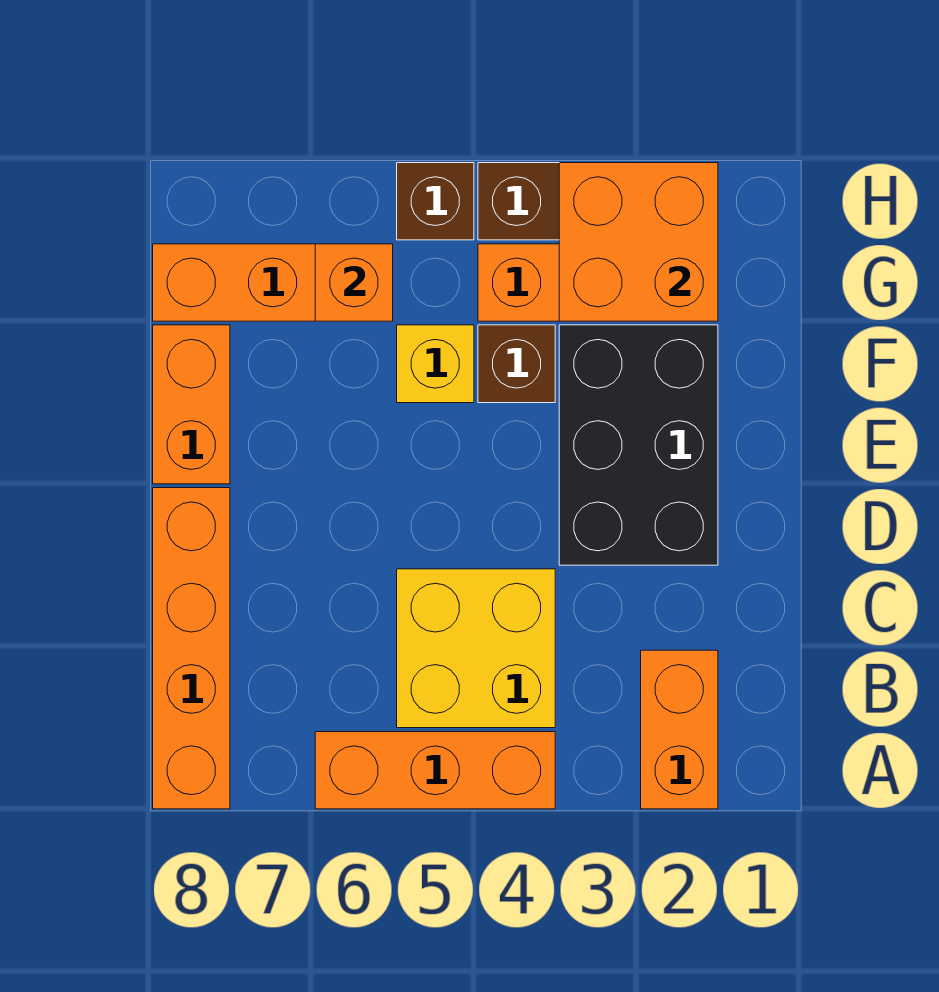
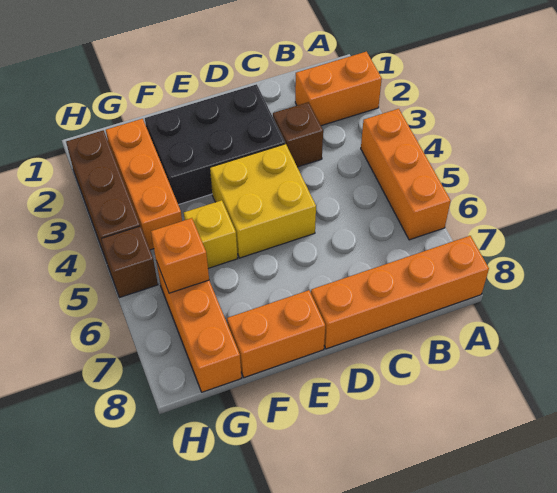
yellow brick B4:C5 level 1 -> yellow brick D4:E5 level 1
brown brick F4 level 1 -> brown brick C3 level 1
orange brick G2:H3 level 2 -> none

